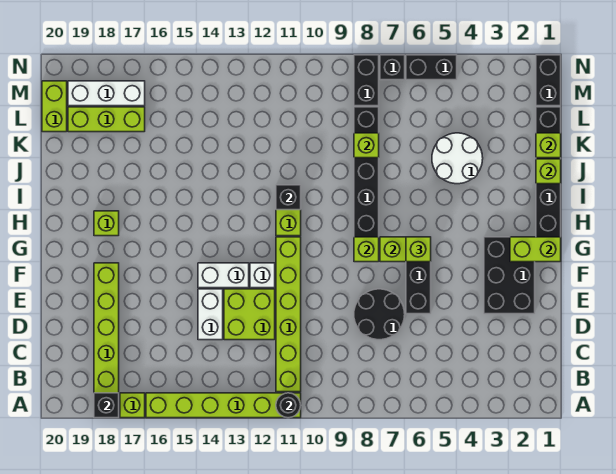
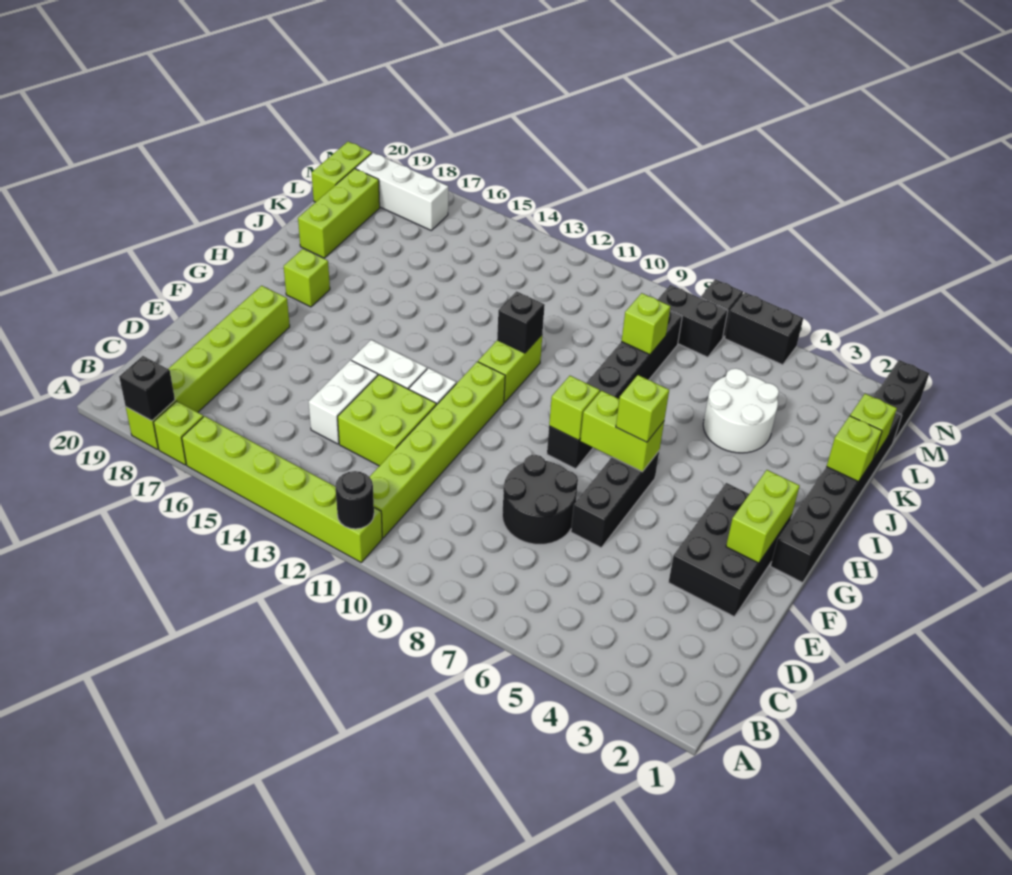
lime brick G1:G2 level 2 -> lime brick F2:G2 level 2
lime brick L17:L19 level 1 -> lime brick J19:L19 level 1
black brick M8:N8 level 1 -> black brick M7:M8 level 1

